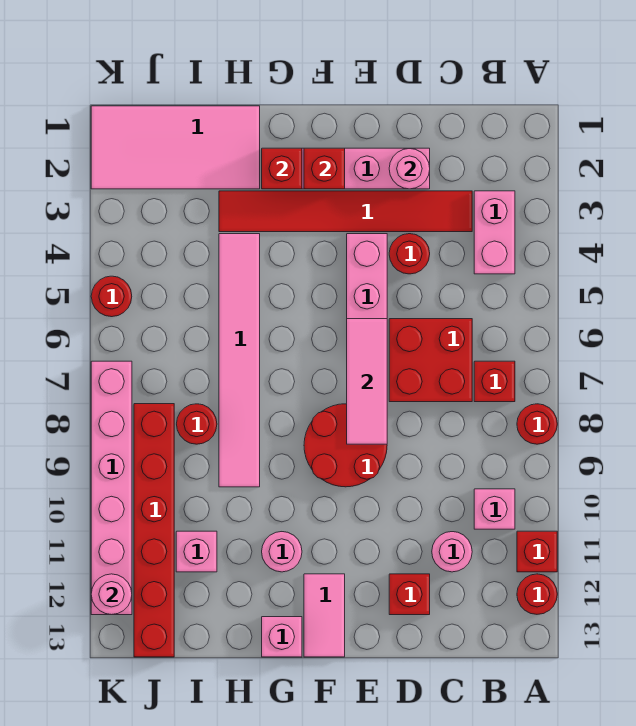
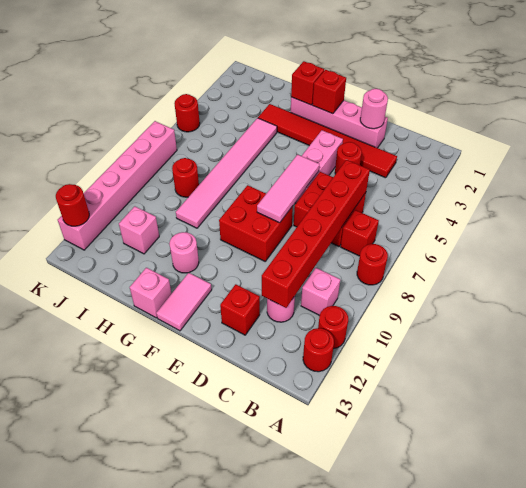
red brick A11 level 1 -> red round brick A11 level 1
pink brick B3:B4 level 1 -> none
red round brick E8:F9 level 1 -> red brick E8:F9 level 1
pink tile H1:K2 level 1 -> none
red brick J8:J13 level 1 -> red brick C6:C11 level 2
pink round brick K12 level 2 -> red round brick K12 level 2

